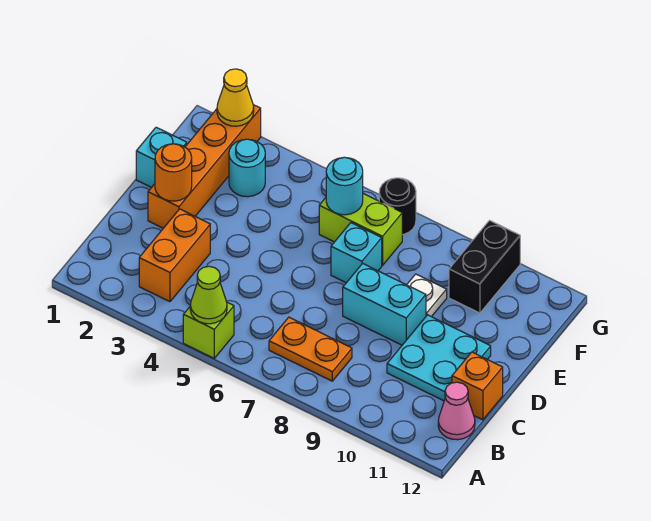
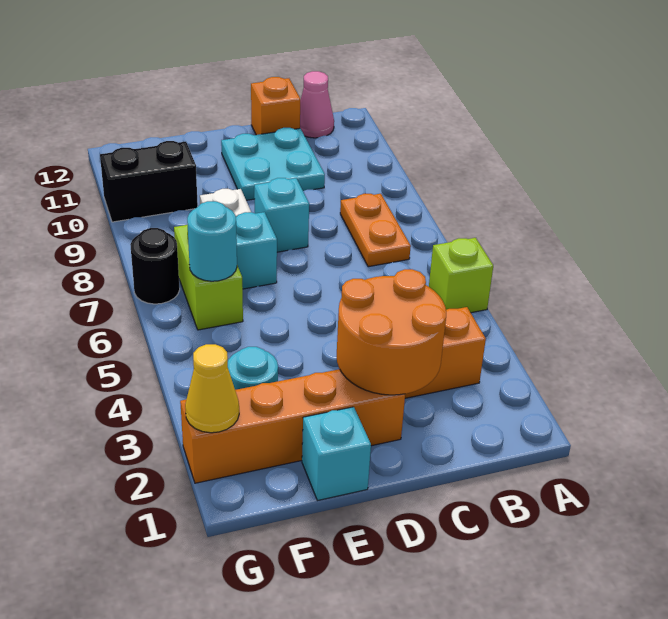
lime cone A5 level 2 -> none
orange round brick D2 level 2 -> orange round brick C2:D3 level 2
cyan brick D8:D9 level 1 -> cyan brick D8 level 1

